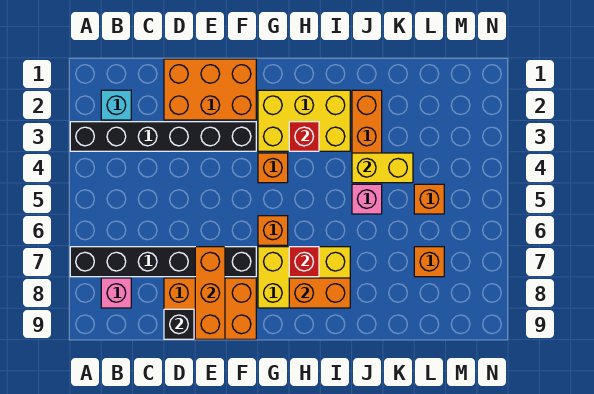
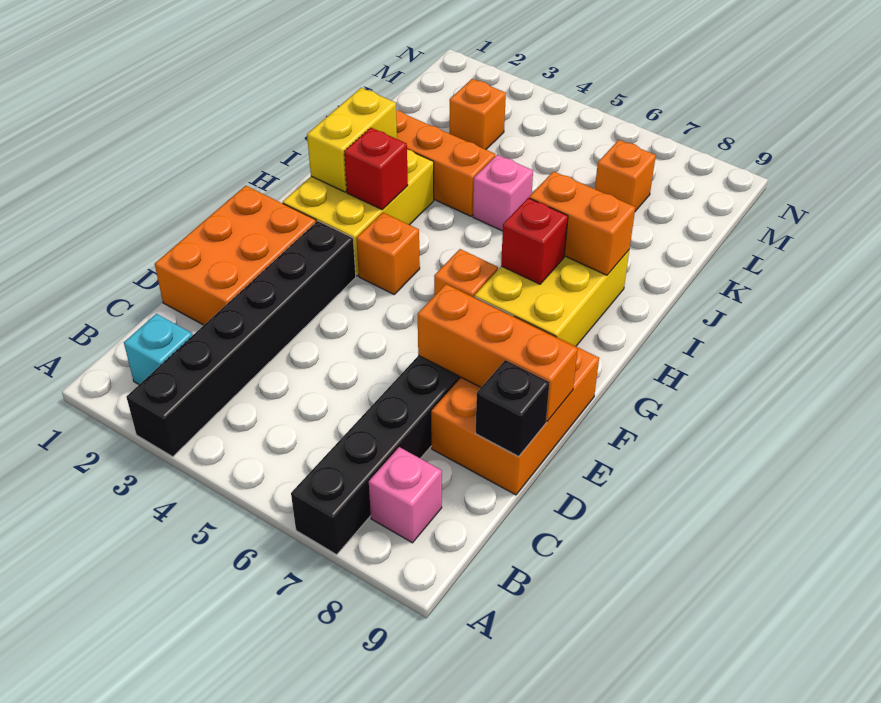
orange brick H8:I8 level 2 -> orange brick I7:I8 level 2
yellow brick J4:K4 level 2 -> yellow brick H2:I2 level 2
orange brick L5 level 1 -> orange brick L3 level 1

